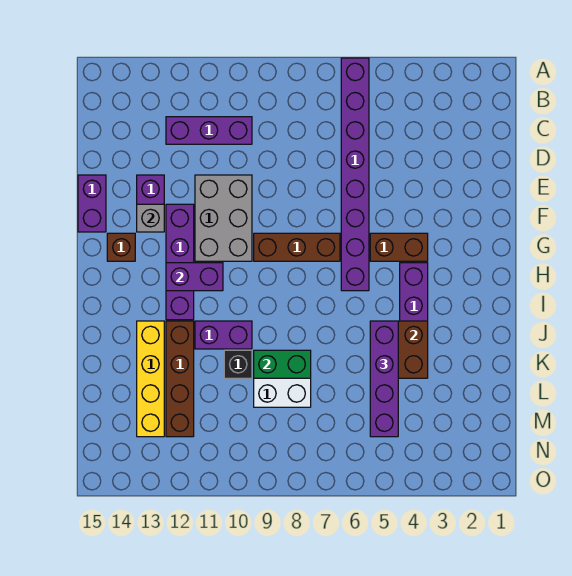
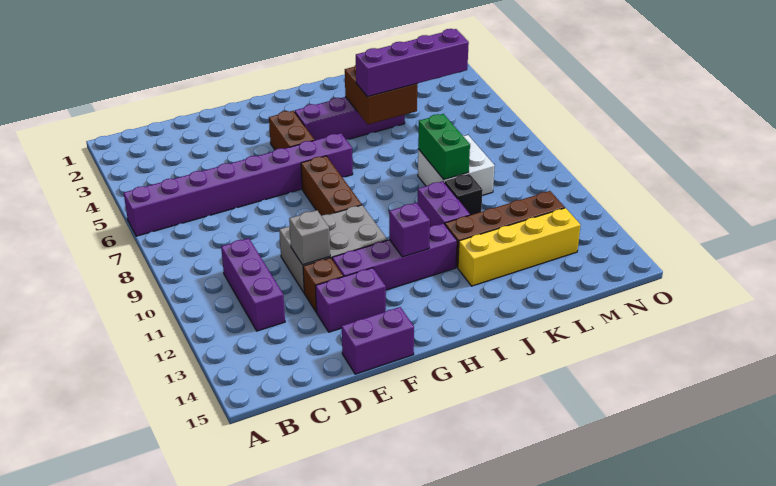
grey brick F13 level 2 -> grey brick E11 level 2
brown brick G14 level 1 -> brown brick E12 level 1
purple brick H11:H12 level 2 -> purple brick H12 level 2

